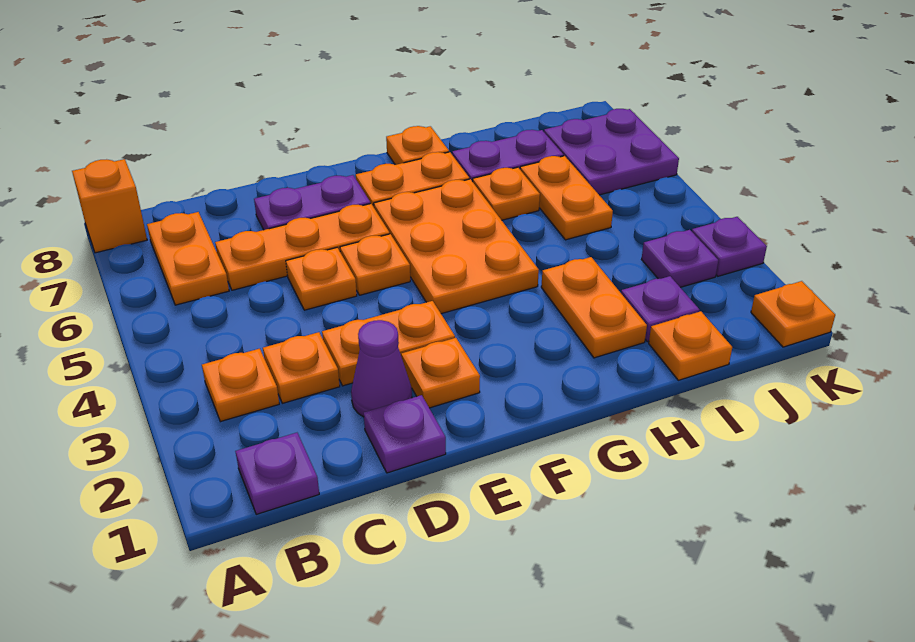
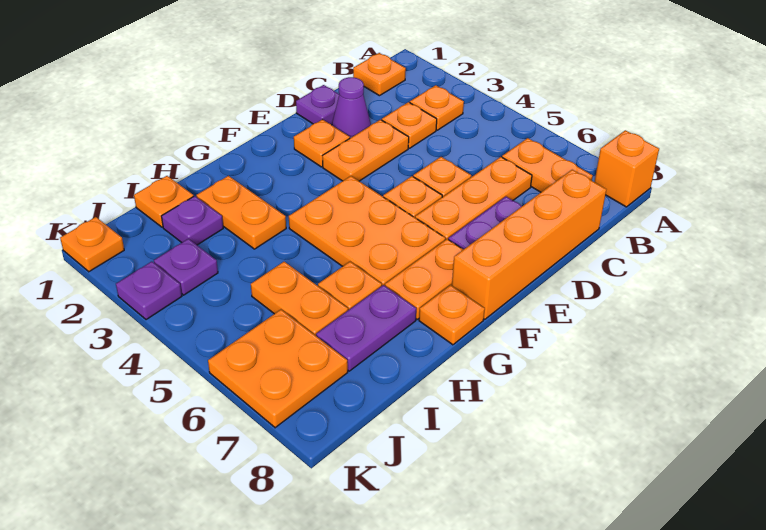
purple plate B1 level 1 -> orange plate B1 level 1
none -> orange brick C8:F8 level 1
purple plate J6:K7 level 1 -> orange plate J6:K7 level 1

